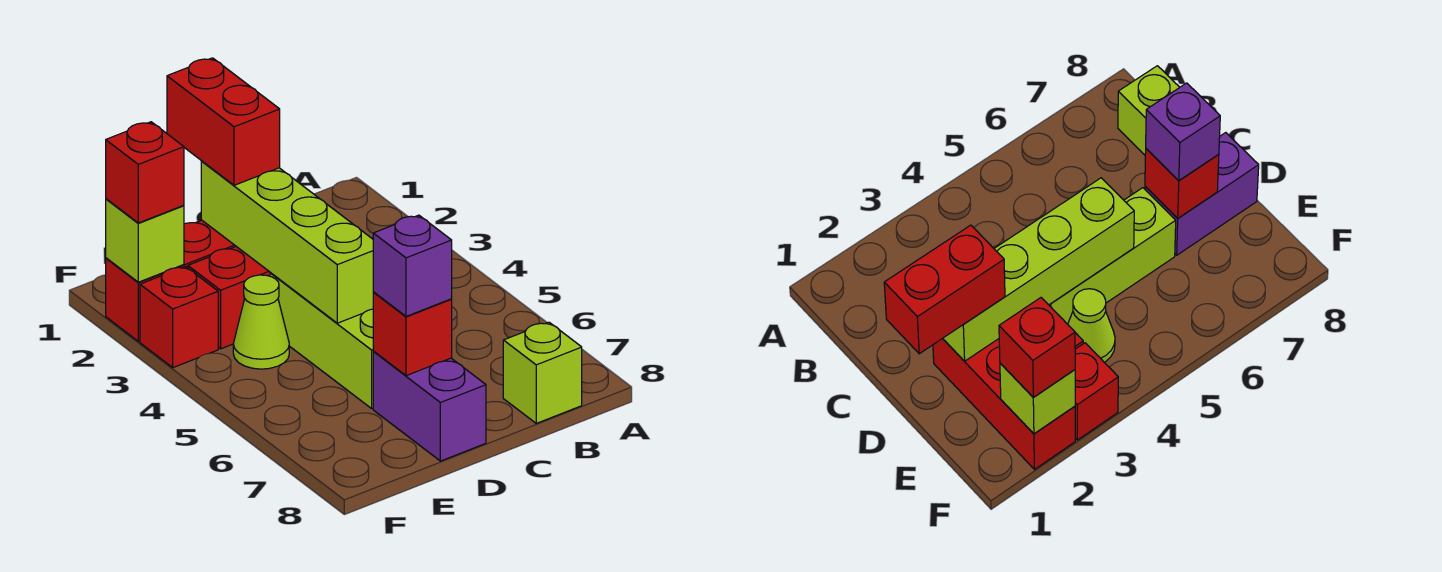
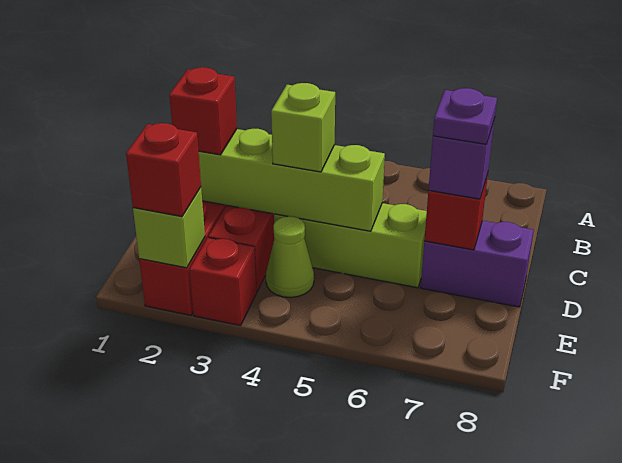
lime brick B8 level 1 -> lime brick D4 level 3
red brick D1:D2 level 3 -> red brick D2 level 3
none -> purple plate D7 level 4

